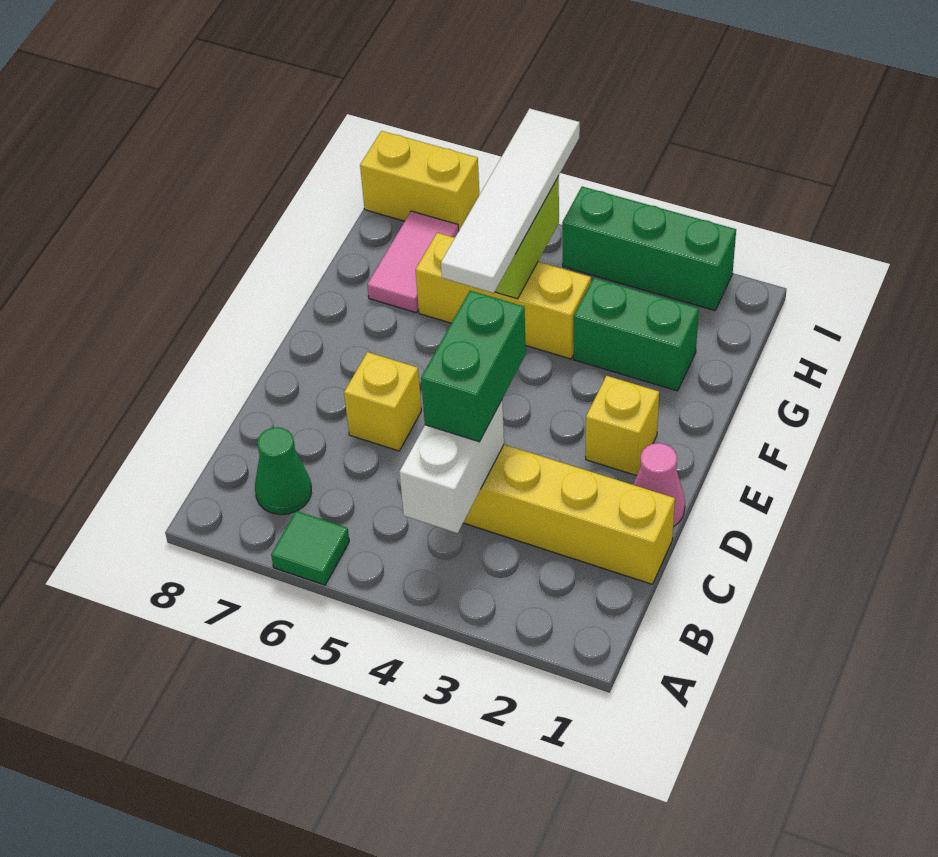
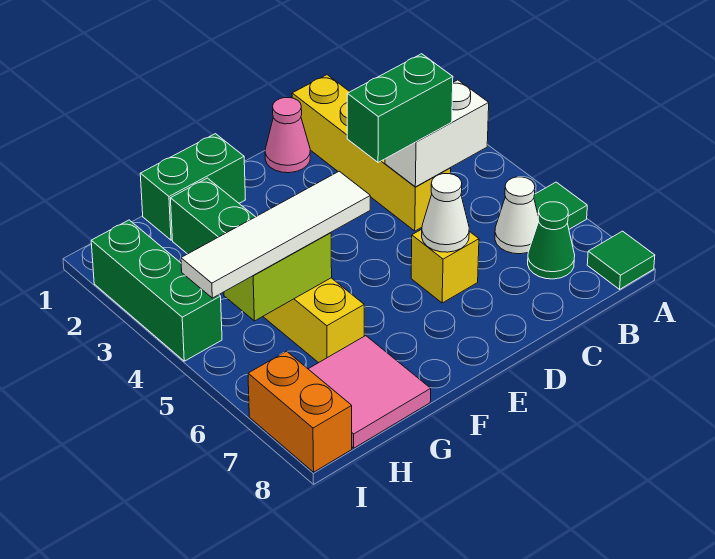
none -> green tile A8 level 1
none -> white cone B6 level 1
none -> white cone D6 level 2
yellow brick E2 level 1 -> none
none -> green brick F1:G1 level 1
pink tile G7:H7 level 1 -> pink tile G7:H8 level 1
yellow brick I7:I8 level 1 -> orange brick I7:I8 level 1

